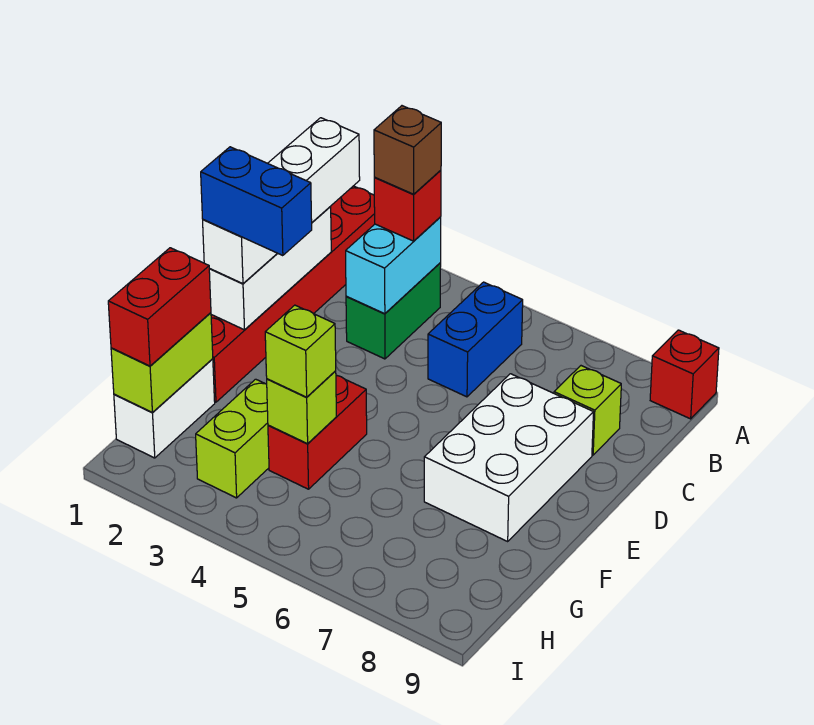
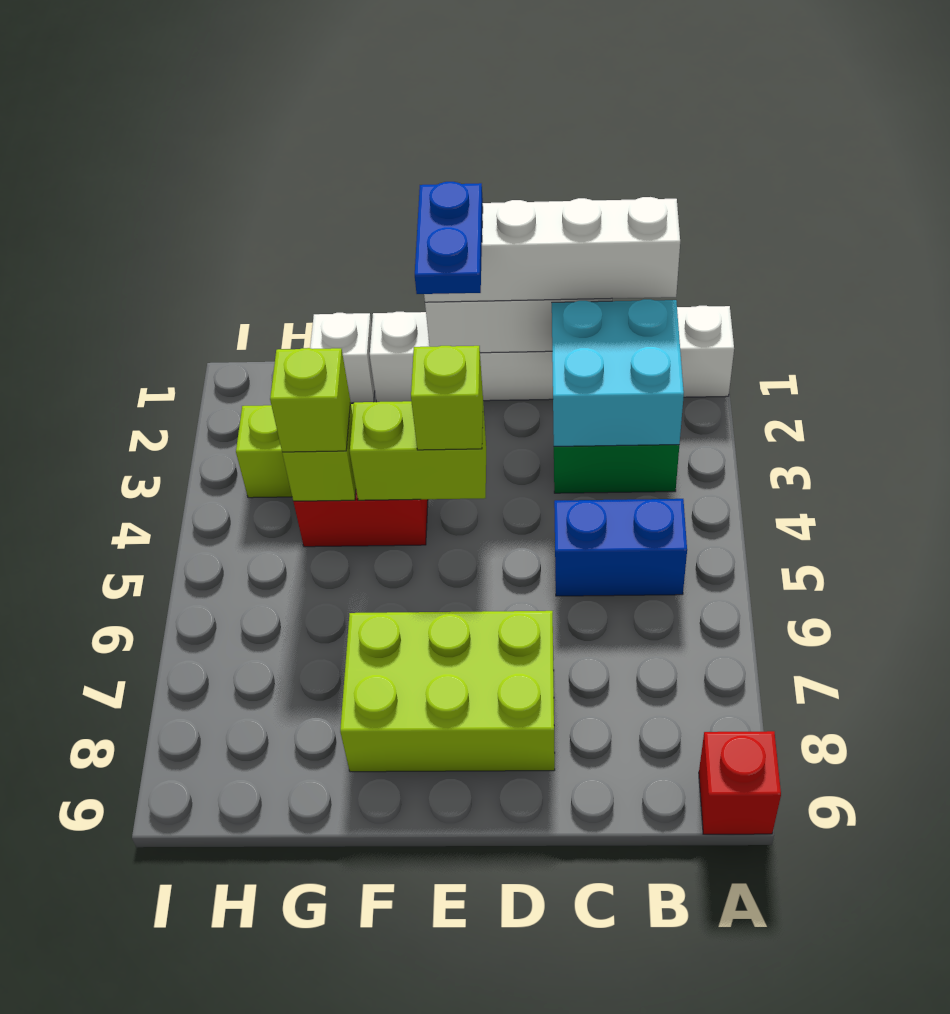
red brick A1:F1 level 1 -> white brick A1:F1 level 1
cyan brick B3:C3 level 2 -> cyan brick B2:C3 level 2
red brick B3 level 3 -> none
brown brick B3 level 4 -> none
lime brick C8 level 1 -> lime brick E4 level 3
white brick D7:F8 level 1 -> lime brick D7:F8 level 1
blue brick E1:E2 level 4 -> blue plate E1:E2 level 4
white brick G1:H1 level 1 -> white brick G1 level 1
lime brick G1:H1 level 2 -> lime brick E4:F4 level 2
red brick G1:H1 level 3 -> none

